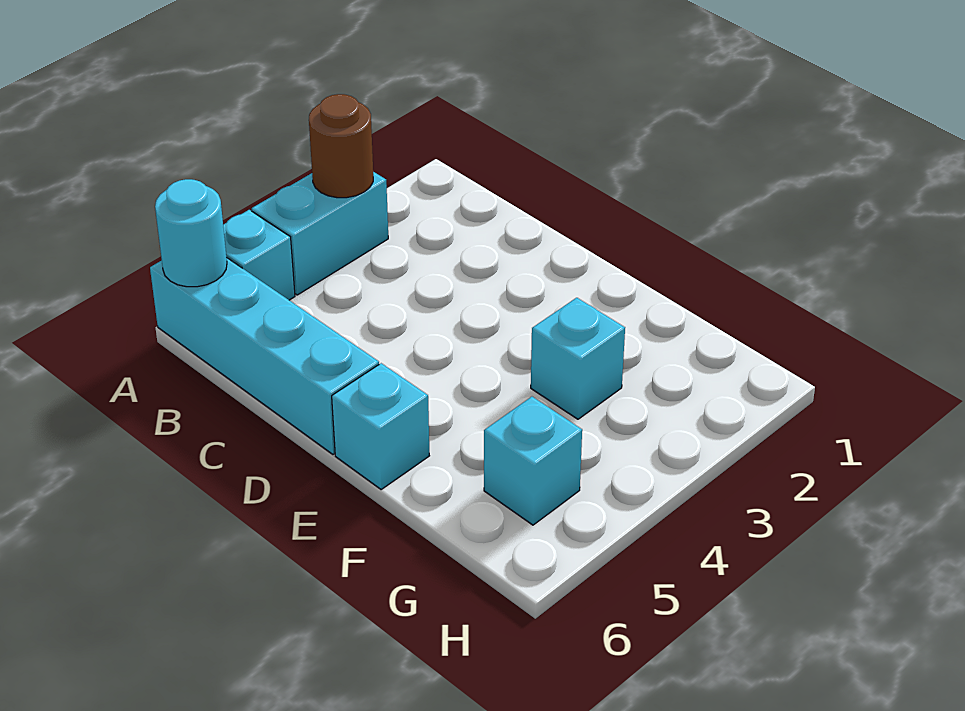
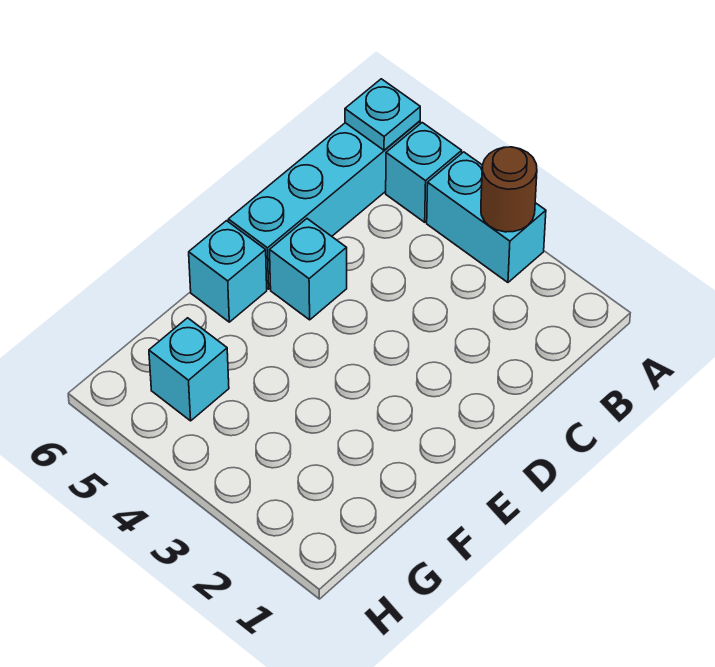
cyan round brick A6 level 2 -> cyan plate A6 level 2
cyan brick F3 level 1 -> cyan brick D5 level 1

